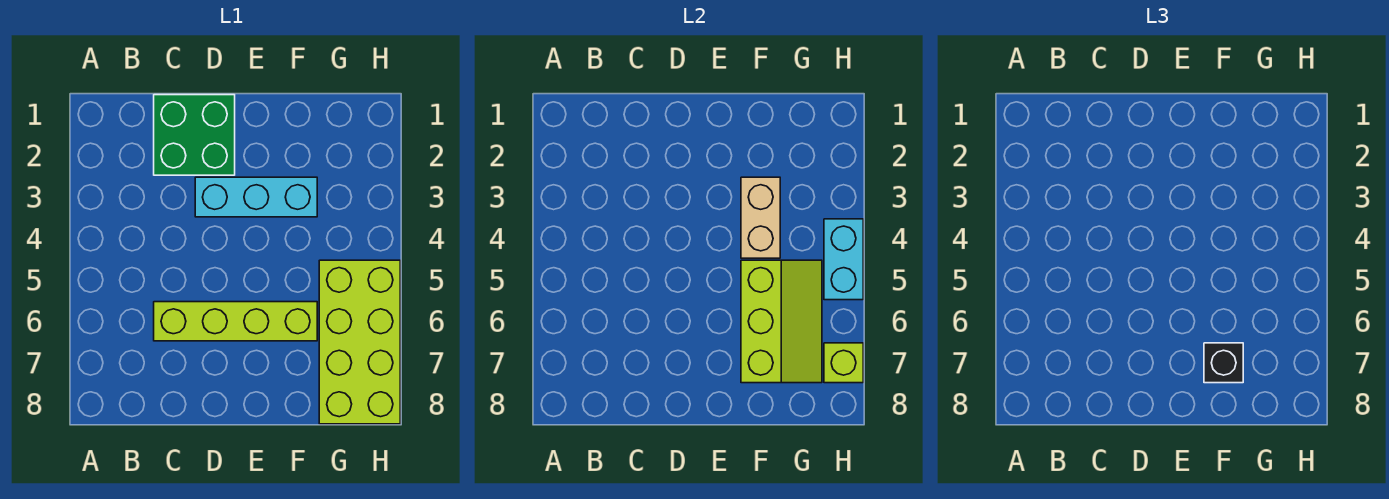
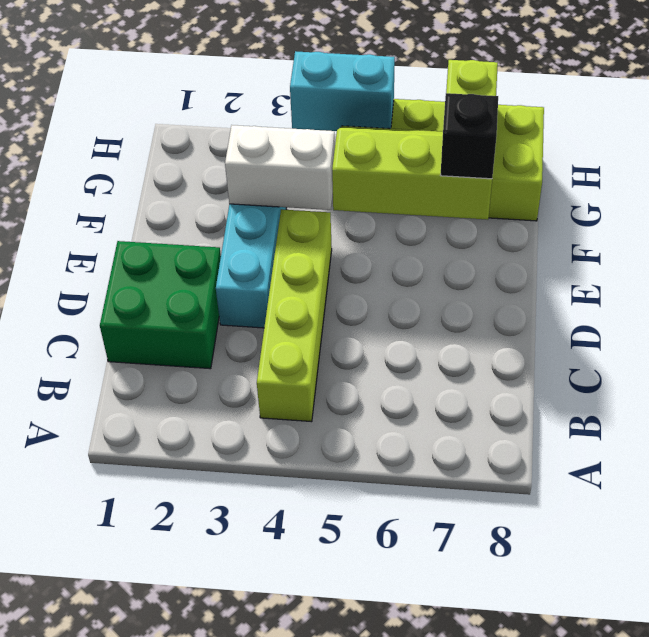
lime brick C6:F6 level 1 -> lime brick B4:E4 level 1
tan brick F3:F4 level 2 -> white brick F3:F4 level 2

